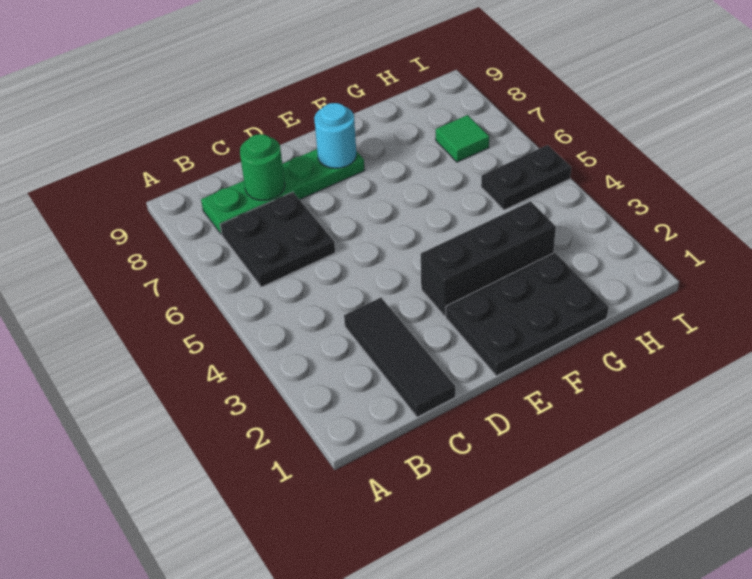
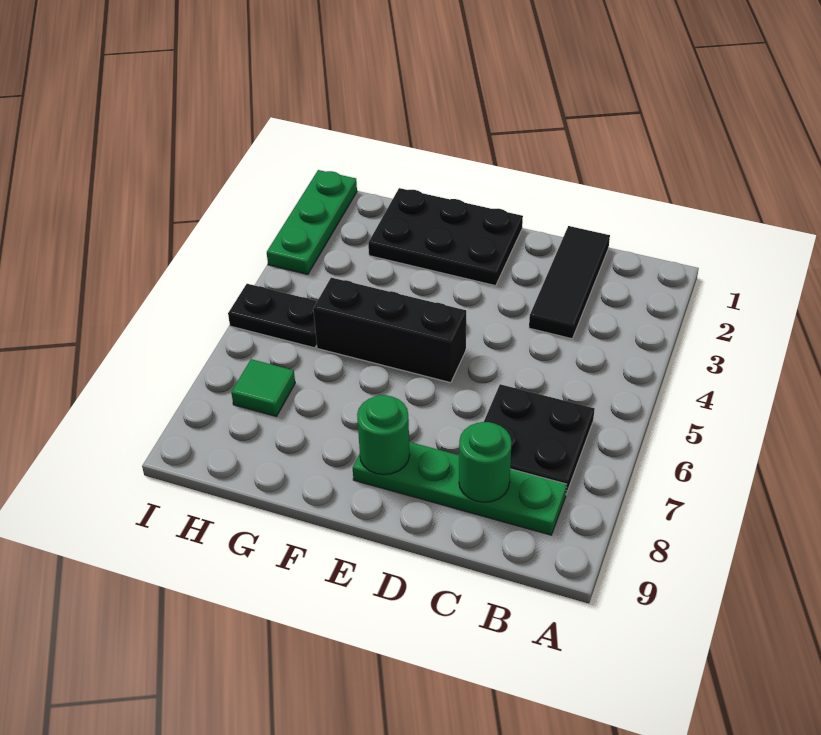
black brick E3:G3 level 1 -> black brick E5:G5 level 1
cyan round brick E8 level 2 -> green round brick E8 level 2
none -> green plate I1:I3 level 1

